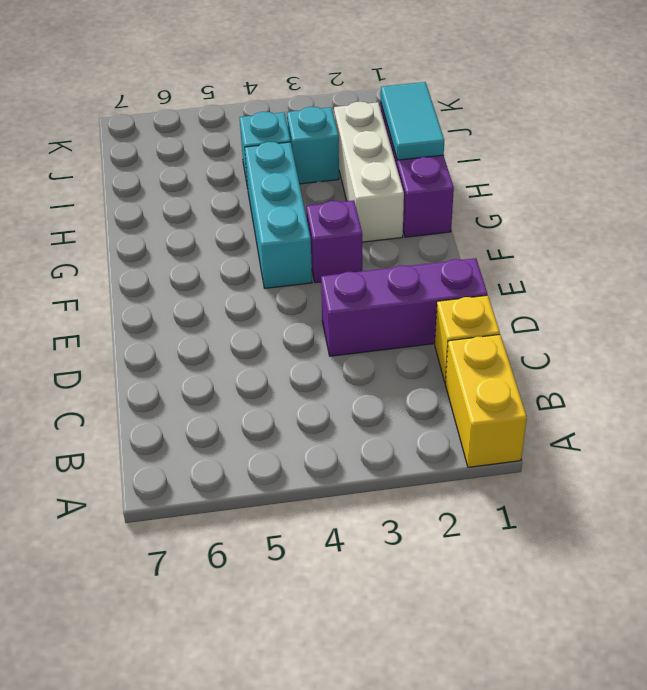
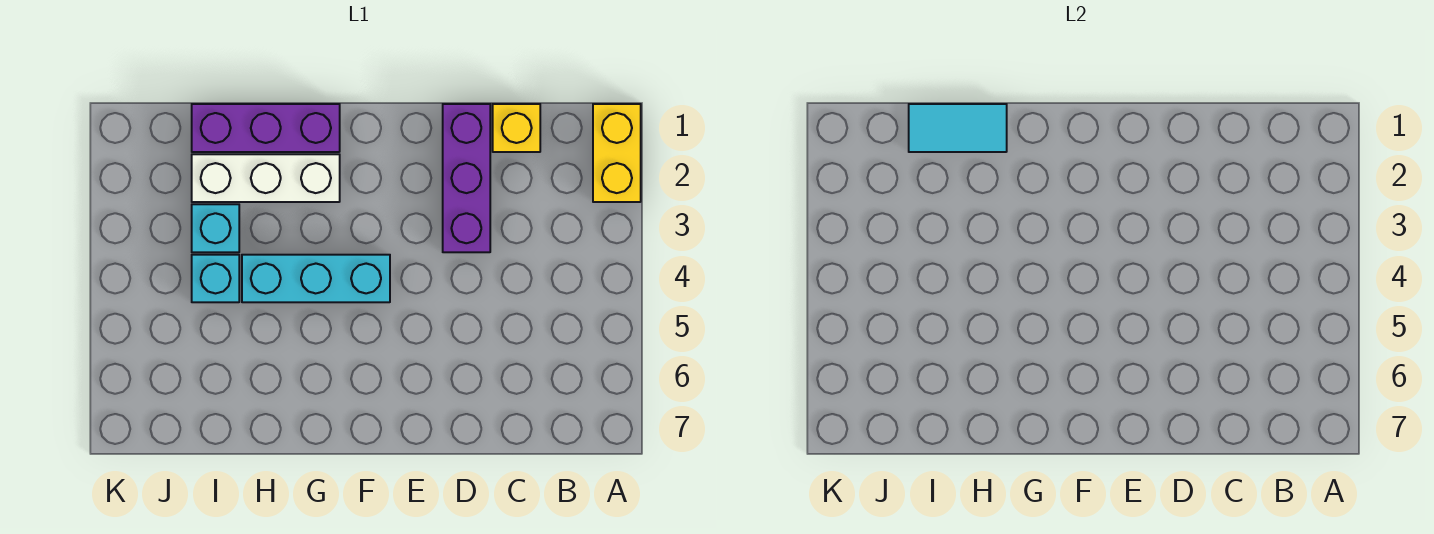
yellow brick A1:B1 level 1 -> yellow brick A1:A2 level 1
purple brick F3 level 1 -> none

